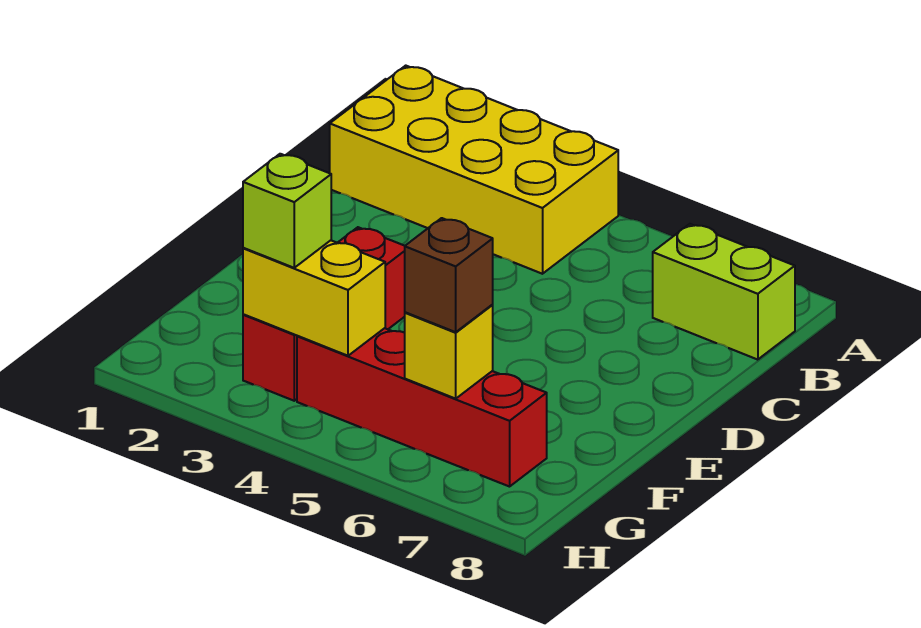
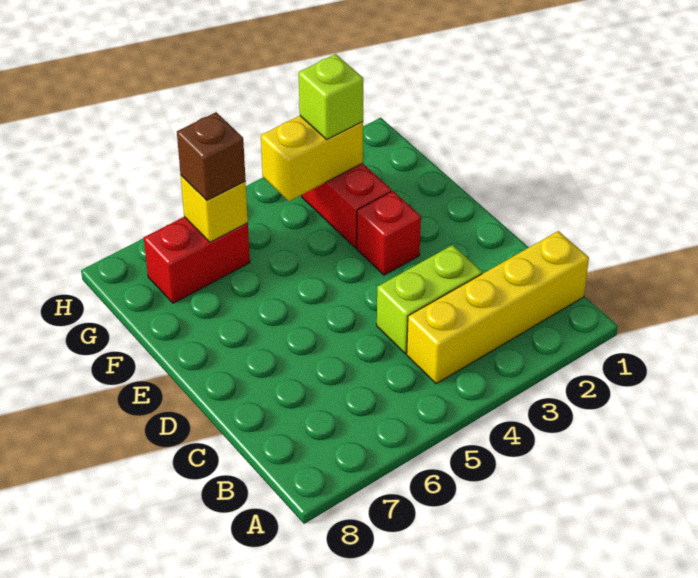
yellow brick A1:B4 level 1 -> yellow brick B1:B4 level 1
lime brick B7:B8 level 1 -> lime brick C3:C4 level 1
red brick G4:G7 level 1 -> red brick G6:G7 level 1

